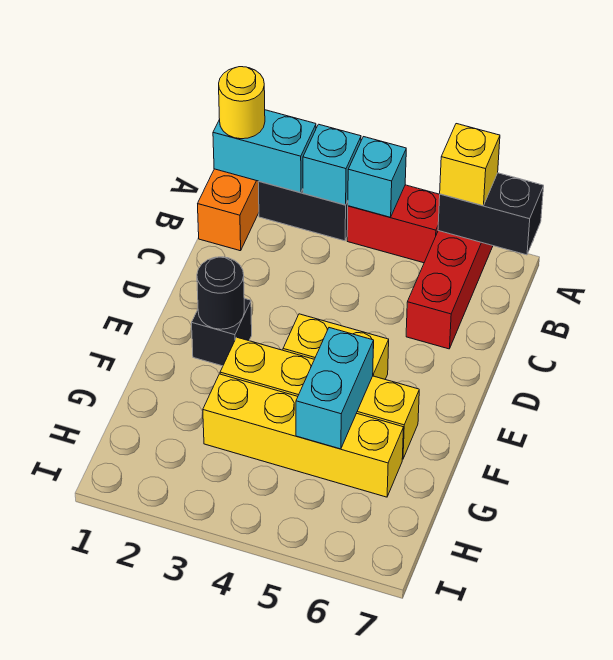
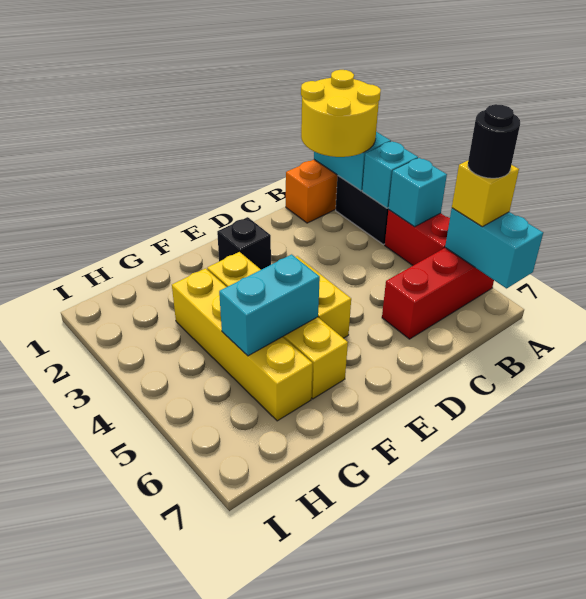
yellow round brick A1 level 3 -> yellow round brick A1:B2 level 3
black brick A6:A7 level 2 -> cyan brick A6:A7 level 2
black round brick E2 level 2 -> black round brick A6 level 4

